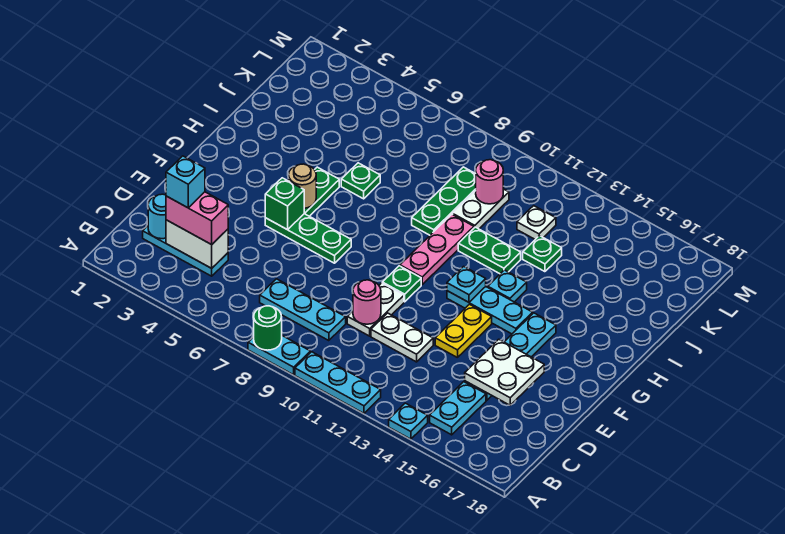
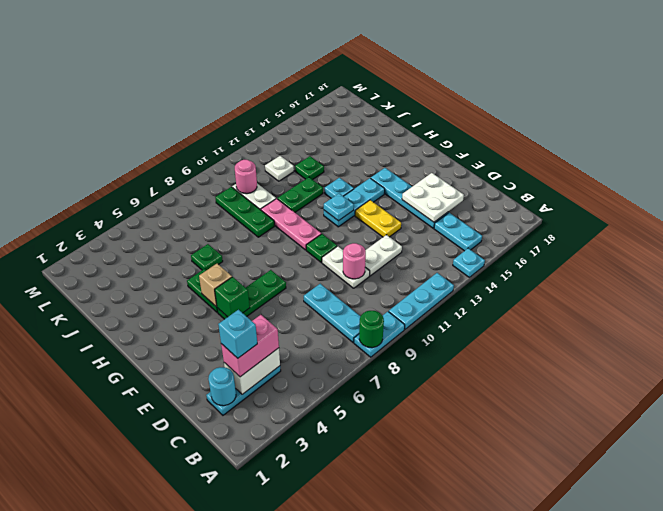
cyan plate C7:C9 level 1 -> cyan plate B8:D8 level 1
tan round brick G5 level 2 -> tan brick G5 level 2

